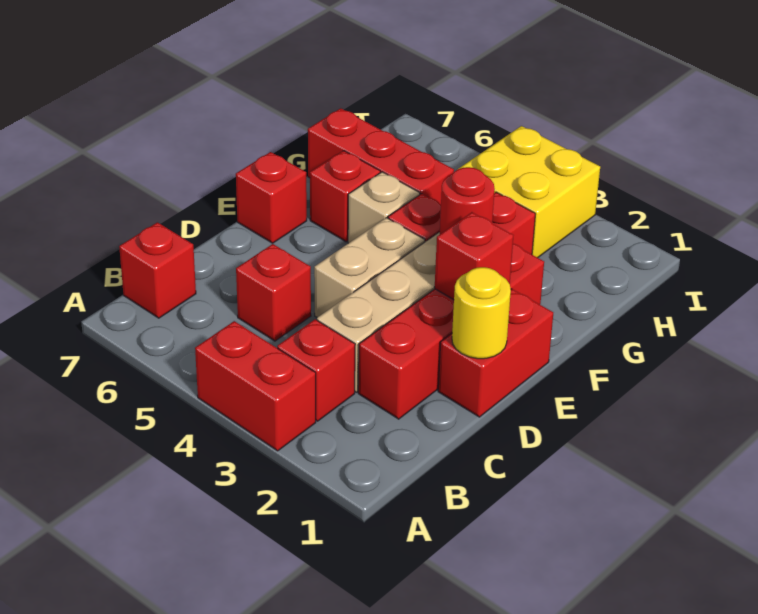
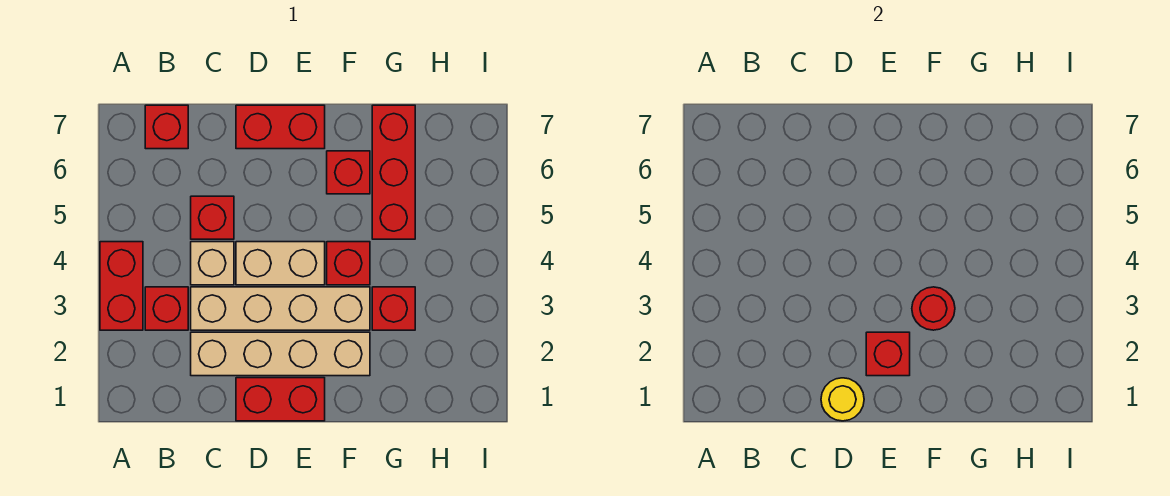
red brick C2:F2 level 1 -> tan brick C2:F2 level 1
red brick E7 level 1 -> red brick D7:E7 level 1
tan brick F5 level 1 -> tan brick C4 level 1
yellow brick H3:I4 level 1 -> none

